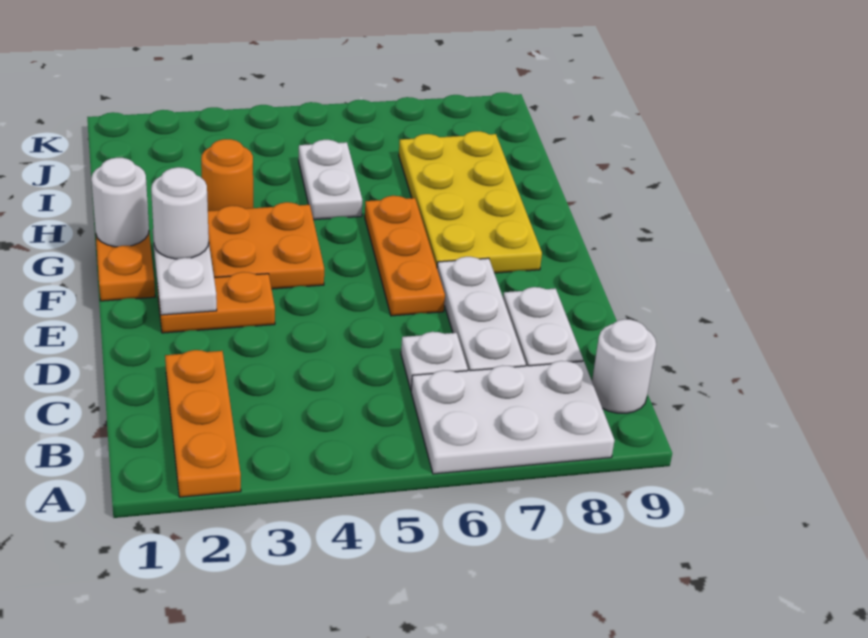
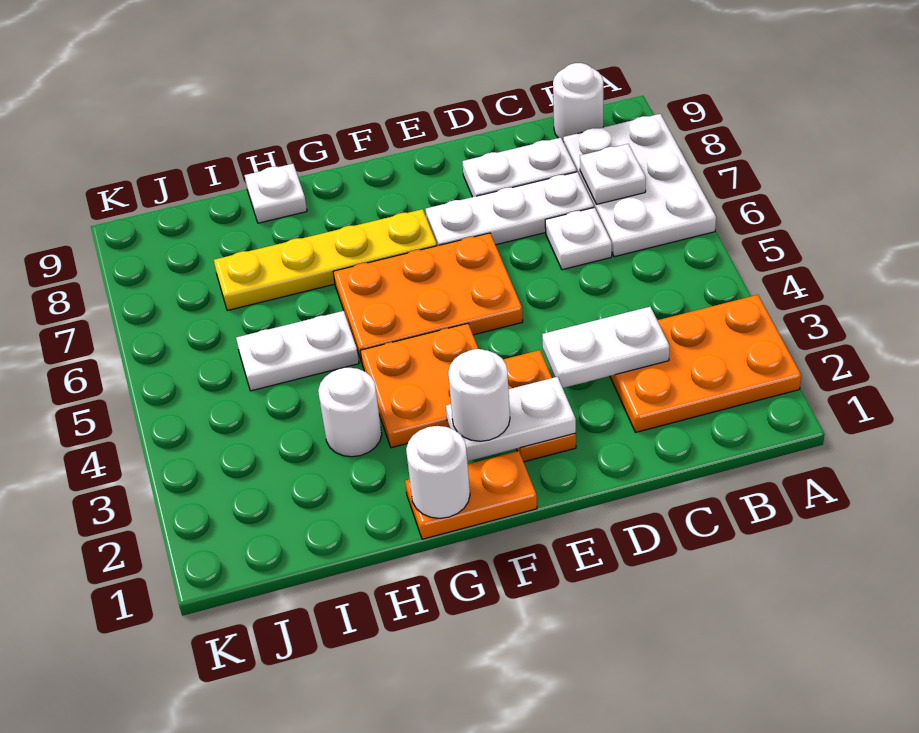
orange plate A2:C2 level 1 -> orange plate A2:C3 level 1
none -> white plate B7 level 2
none -> white plate C3:D3 level 2
orange plate E6:G6 level 1 -> orange plate E5:G6 level 1
yellow plate F7:I8 level 1 -> yellow plate F7:I7 level 1
orange round brick H3 level 1 -> white round brick H3 level 1
none -> white plate H9 level 1

